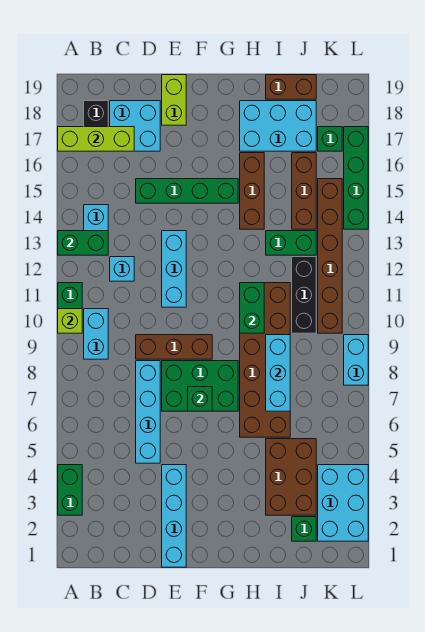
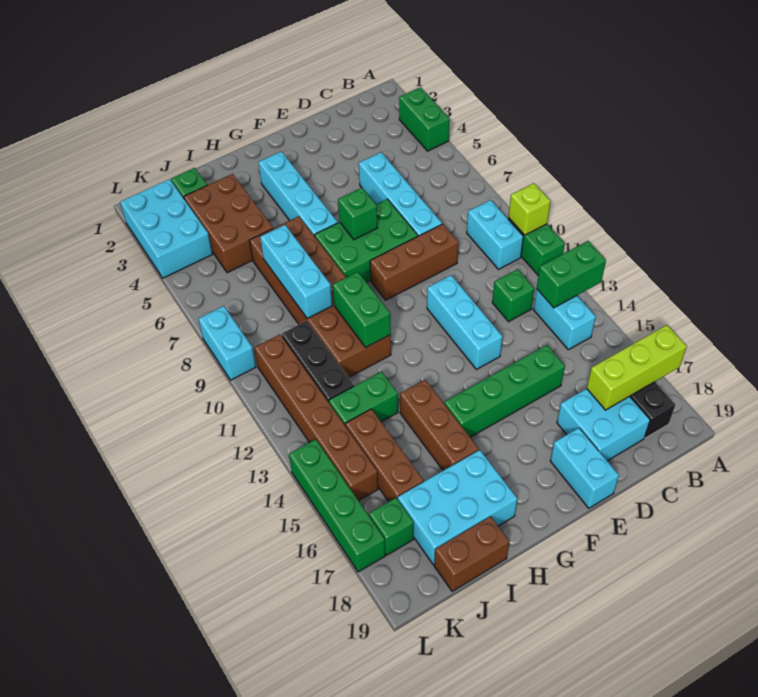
cyan brick C12 level 1 -> green brick C12 level 1
cyan brick E1:E4 level 1 -> cyan brick G3:G6 level 1
lime brick E18:E19 level 1 -> cyan brick E18:E19 level 1

